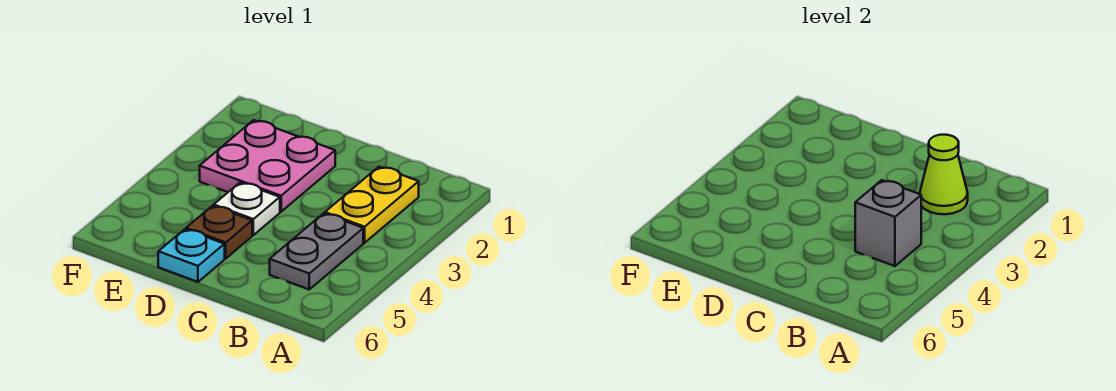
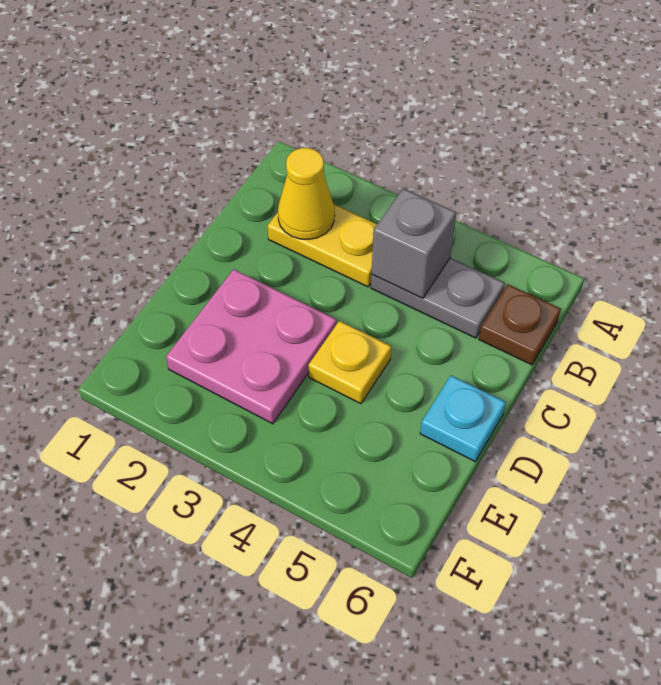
lime cone B2 level 2 -> yellow cone B2 level 2
white plate D4 level 1 -> yellow plate D4 level 1
brown plate D5 level 1 -> brown plate B6 level 1

